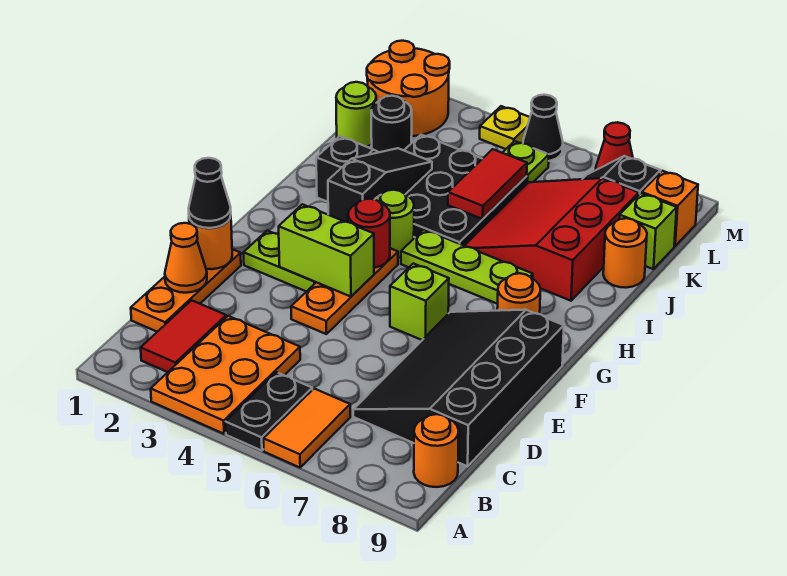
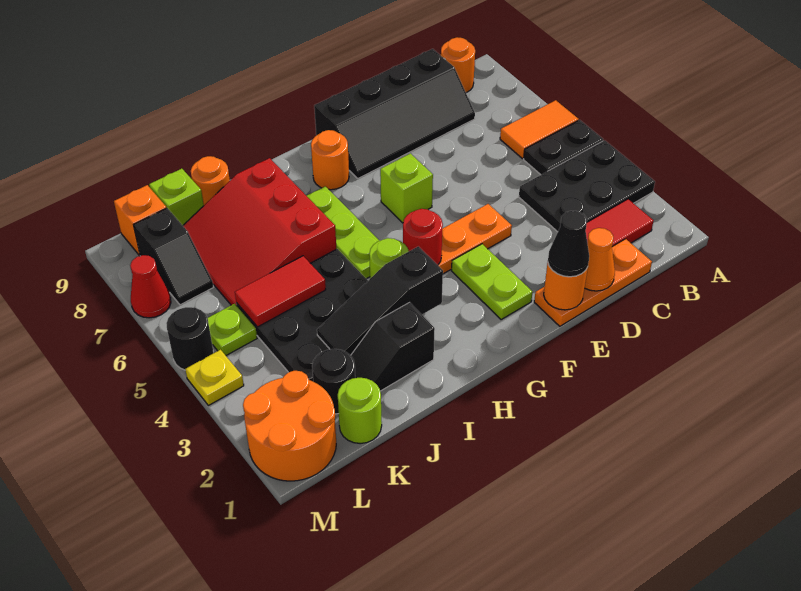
orange plate A3:C4 level 1 -> black plate A3:C4 level 1
black slope C7:F9 level 1 top 9 -> black slope C8:F9 level 1 top 9
lime brick F3:F4 level 2 -> none
red slope I6:K8 level 1 top 8 -> red slope I6:K8 level 1 top I
black cone M5 level 1 -> black round brick M5 level 1

